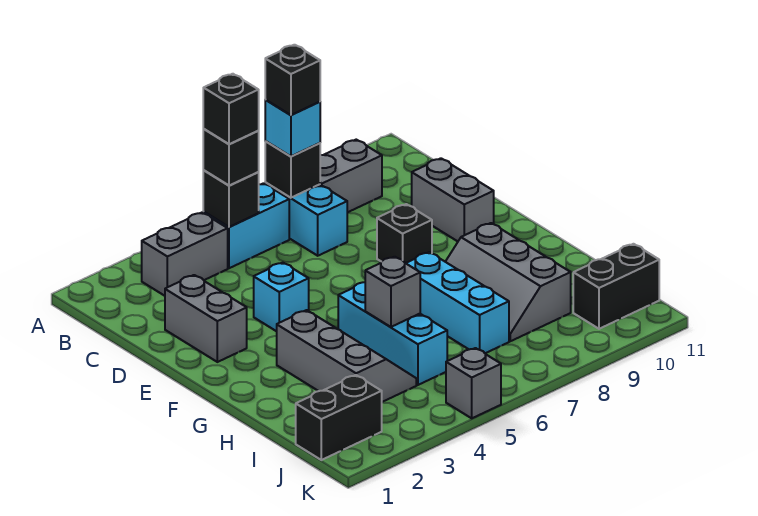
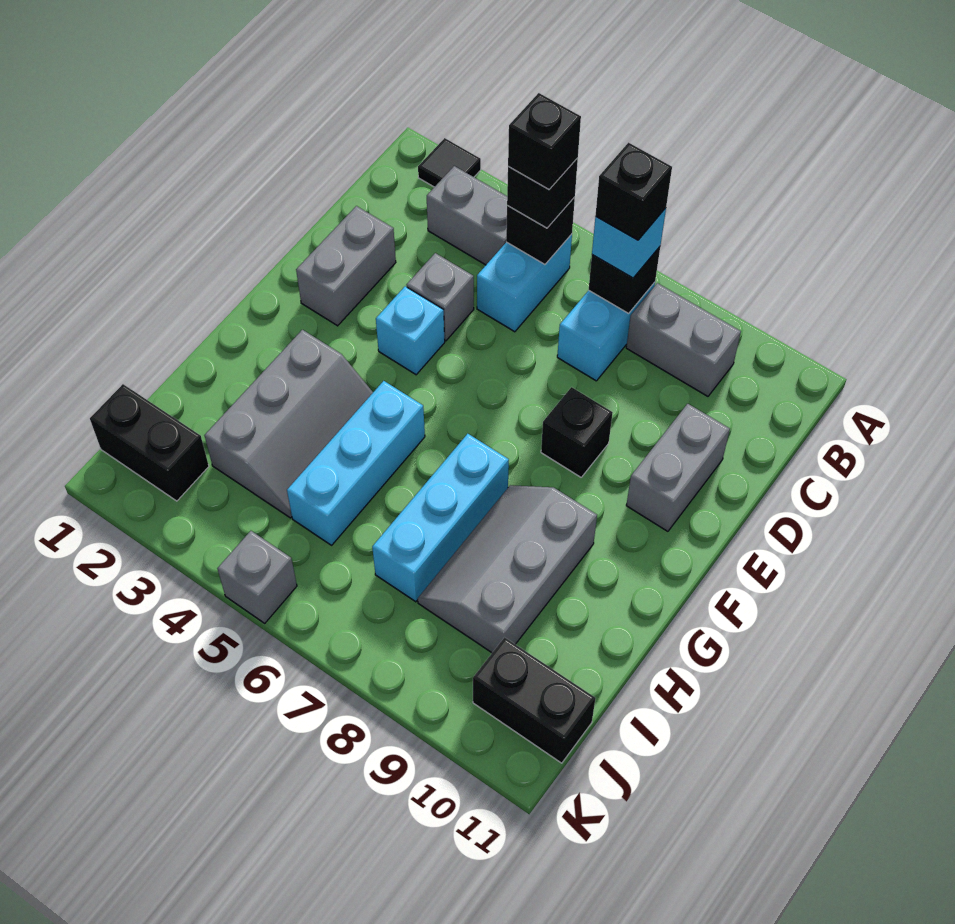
none -> black tile A2 level 1
cyan brick B5:B6 level 1 -> cyan brick B5:C5 level 1
grey brick H5 level 2 -> grey brick D4 level 1

